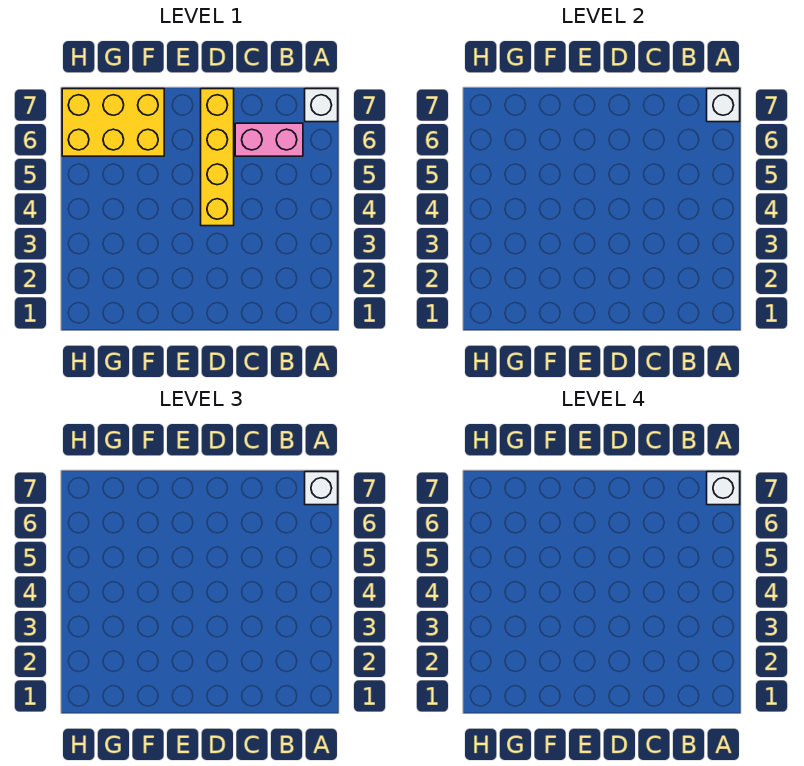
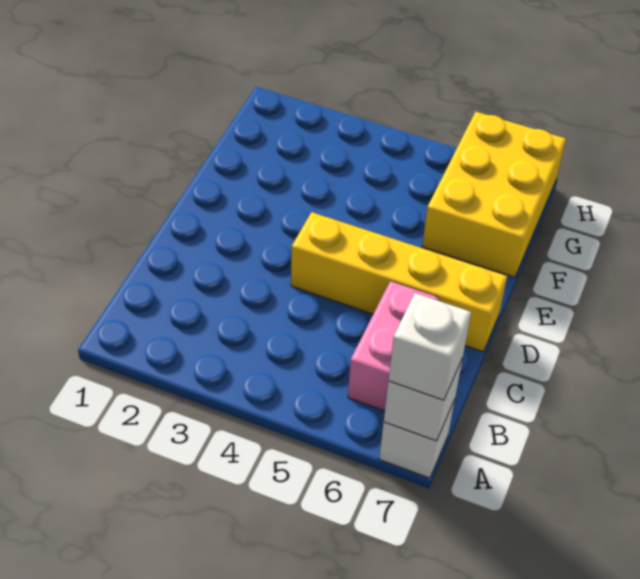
white brick A7 level 4 -> none

